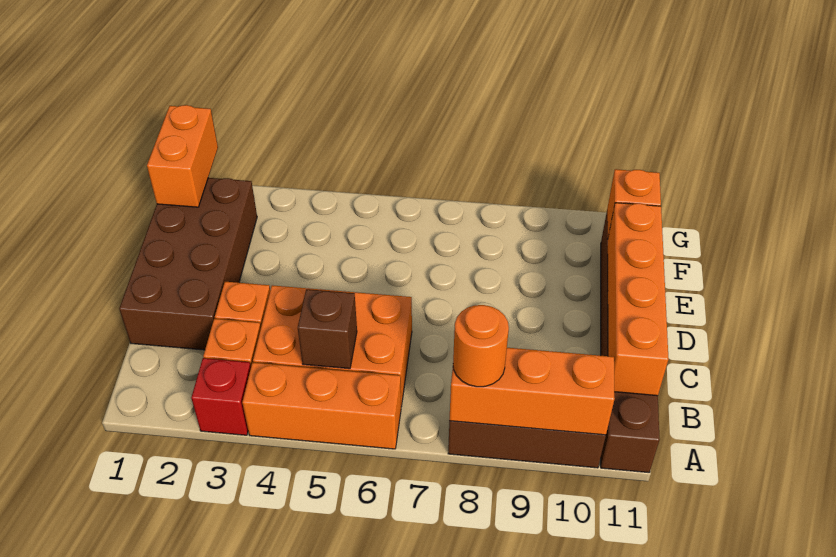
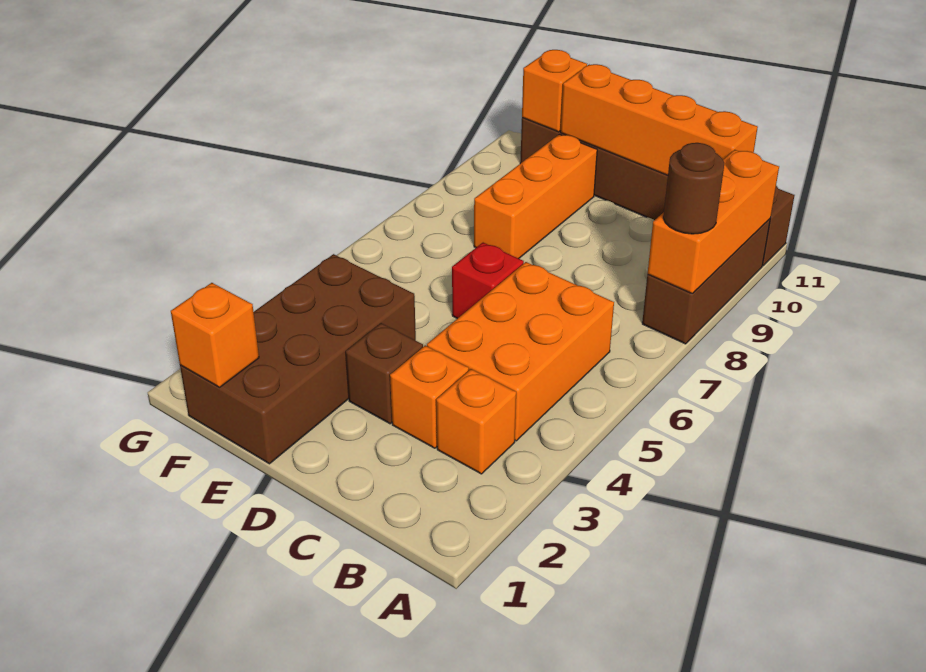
red brick A3 level 1 -> red brick D6 level 1
orange brick A4:A6 level 1 -> orange brick E8:E10 level 1
orange round brick A8 level 3 -> brown round brick A8 level 3
brown brick B5 level 2 -> brown brick D3 level 1
brown brick C1:F2 level 1 -> brown brick E1:F4 level 1
orange brick F1:G1 level 2 -> orange brick F1 level 2

